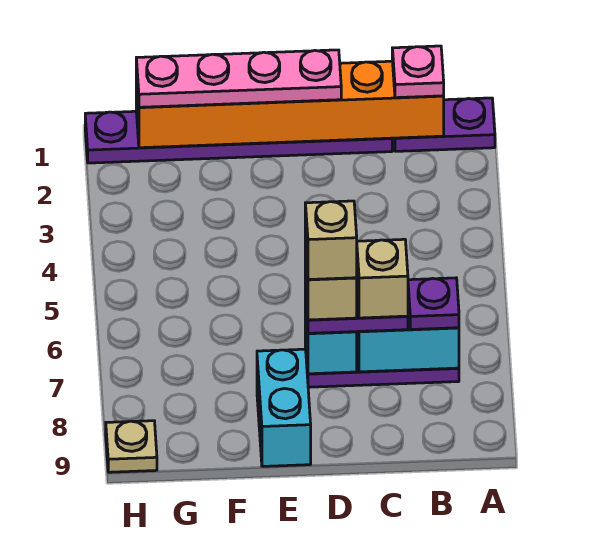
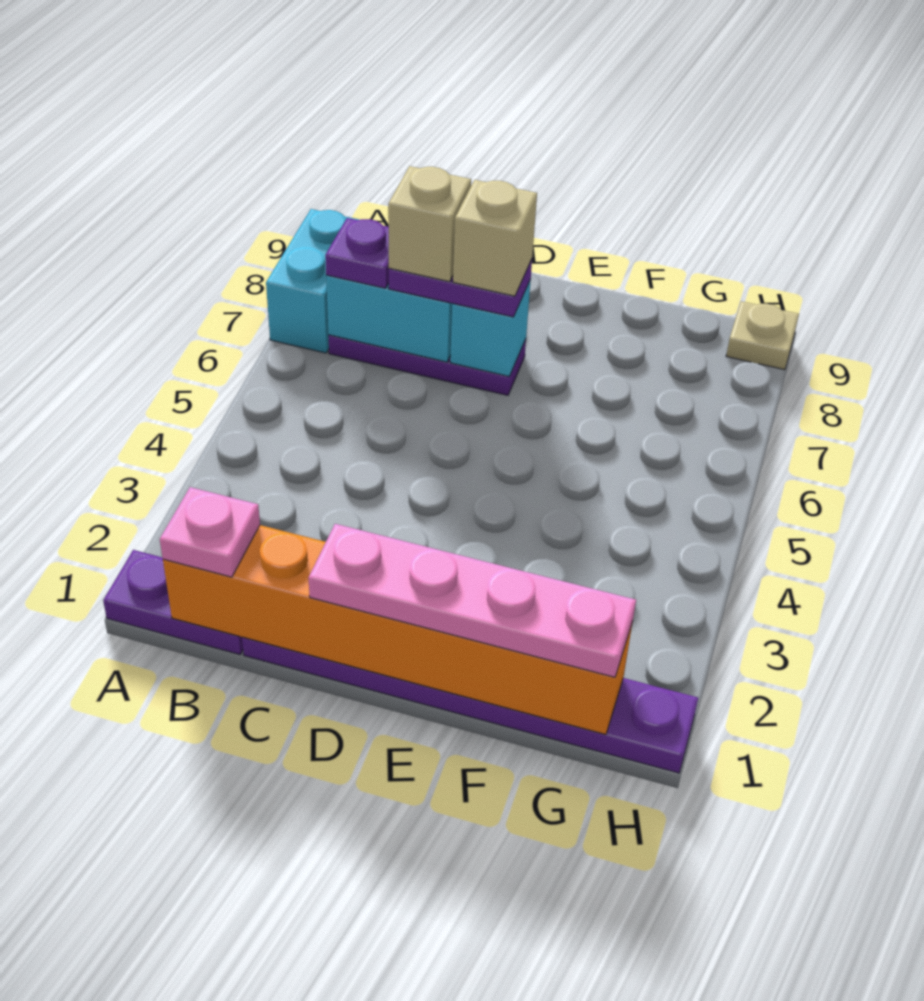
tan brick D7 level 5 -> none
cyan brick E8:E9 level 1 -> cyan brick A7:A8 level 1

